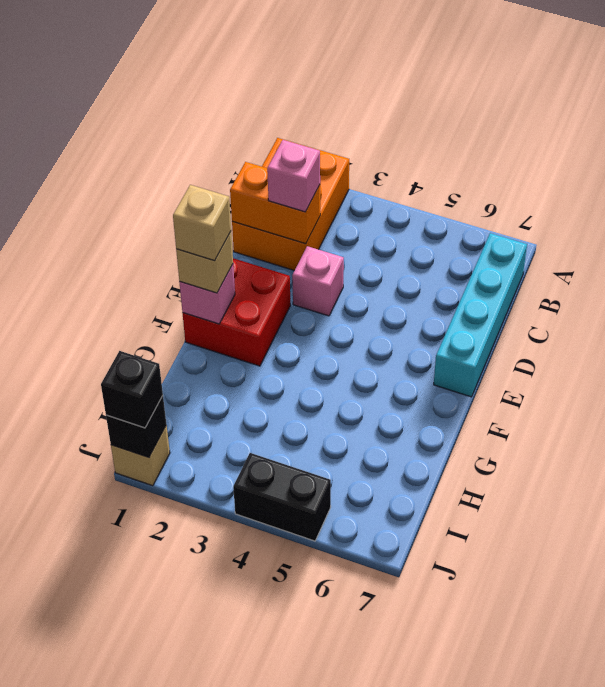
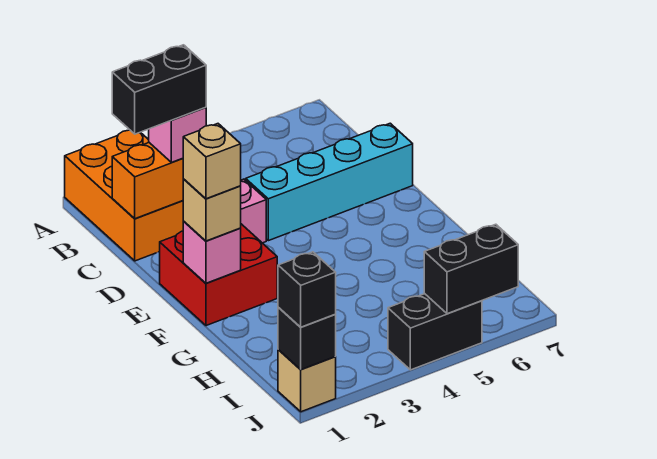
cyan brick B7:E7 level 1 -> cyan brick D4:D7 level 1
none -> black brick C1:C2 level 4
none -> black brick J5:J6 level 2

